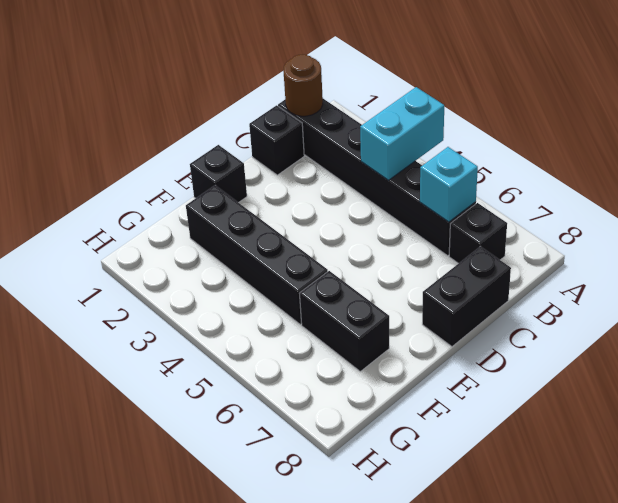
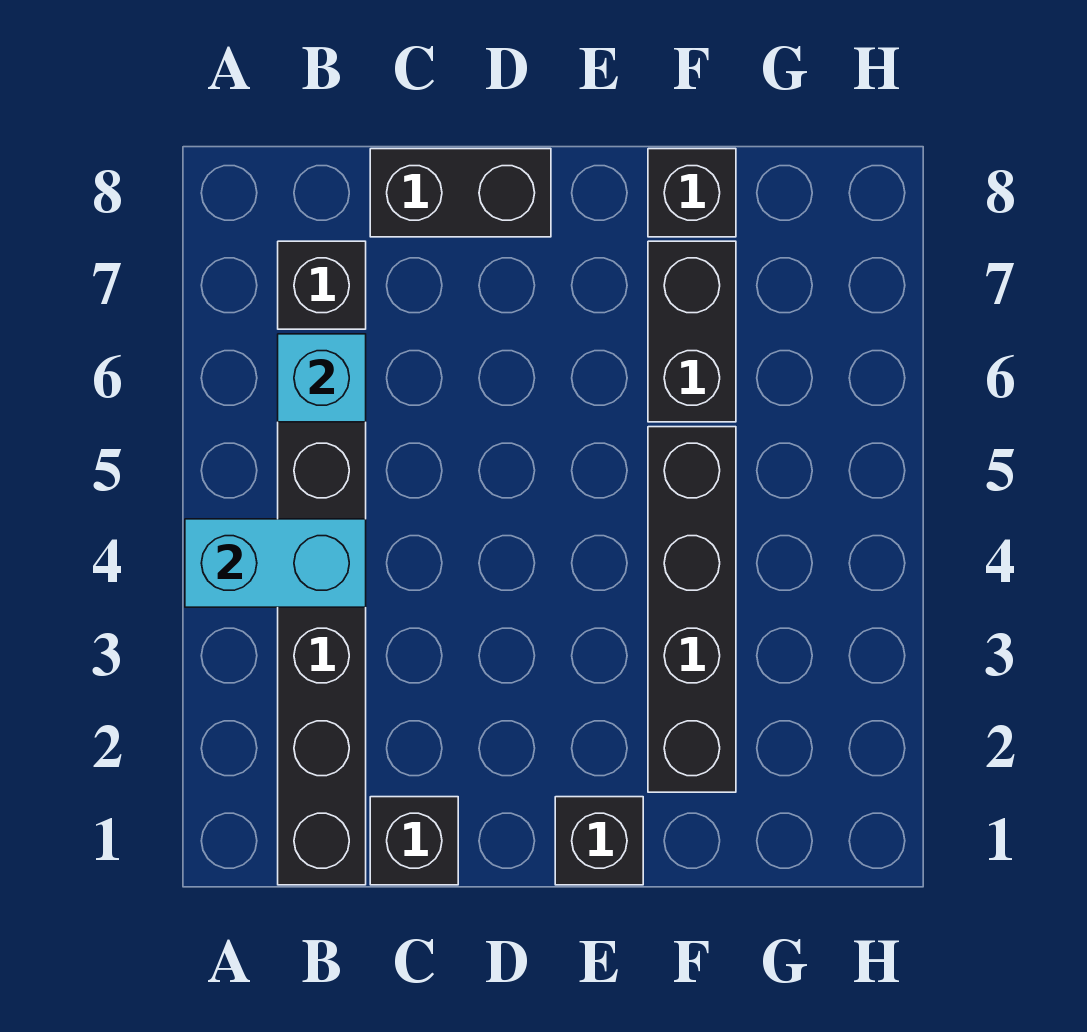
brown round brick B1 level 2 -> none
none -> black brick F8 level 1

